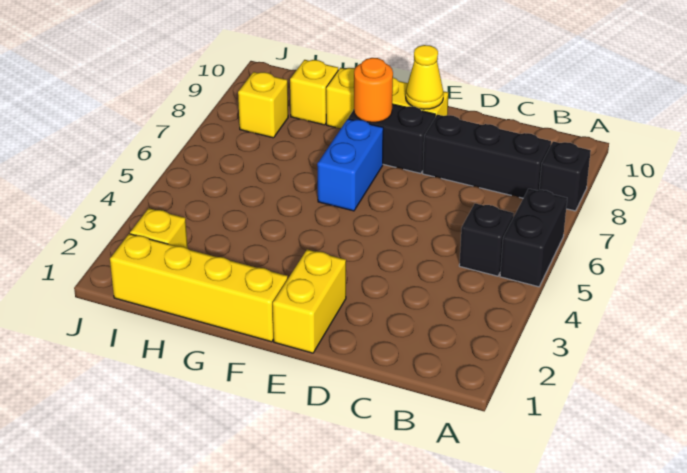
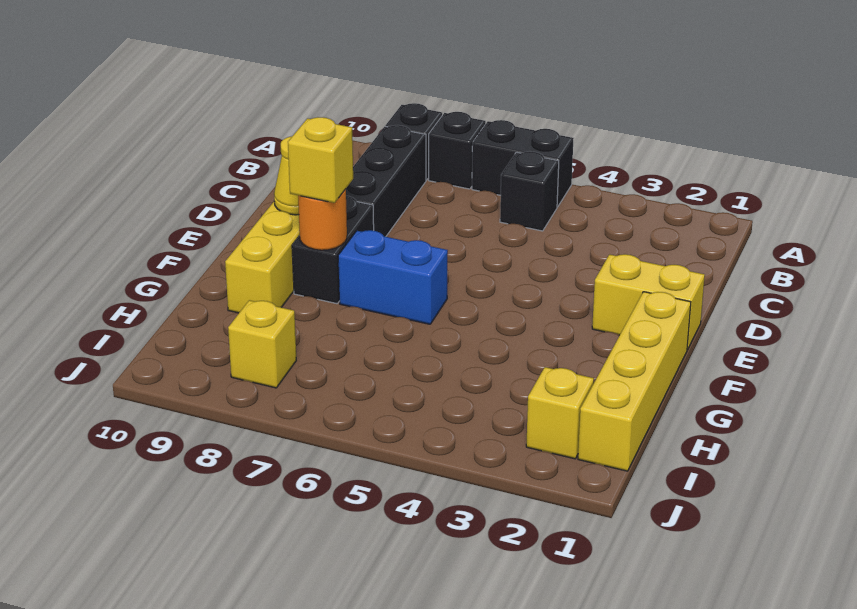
none -> black brick A7 level 1
yellow brick H9 level 1 -> yellow brick F8 level 3

